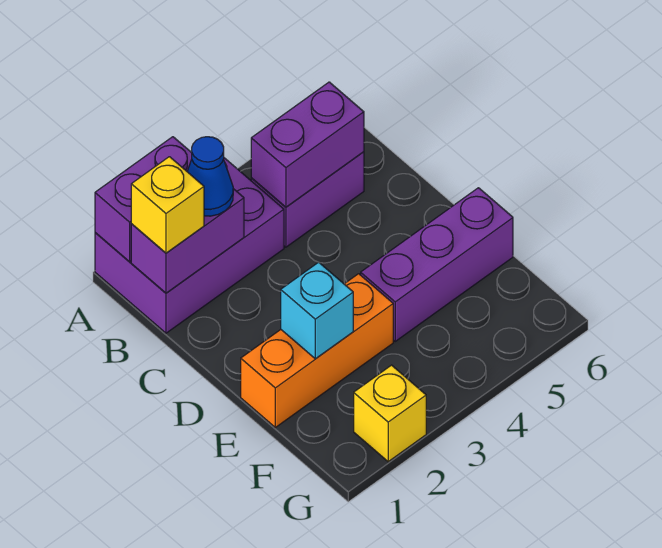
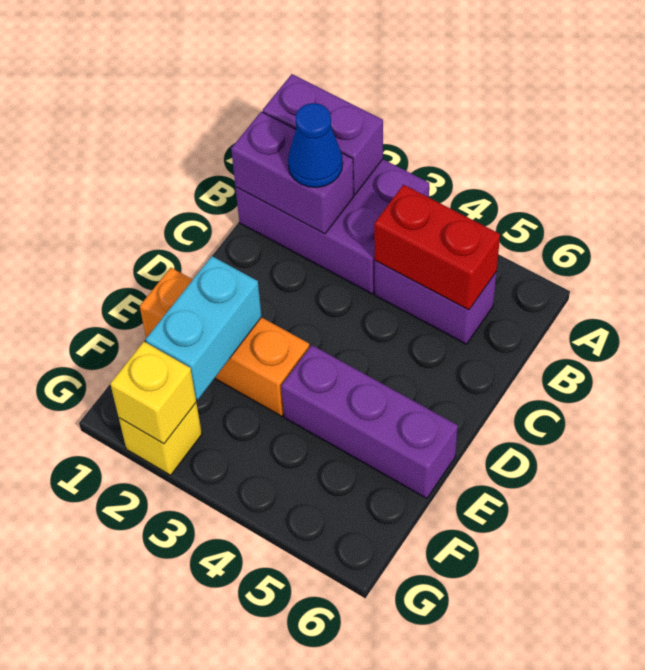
yellow brick B1 level 3 -> yellow brick G2 level 2
purple brick B4:B5 level 2 -> red brick B4:B5 level 2
cyan brick E2 level 2 -> cyan brick E2:F2 level 2

